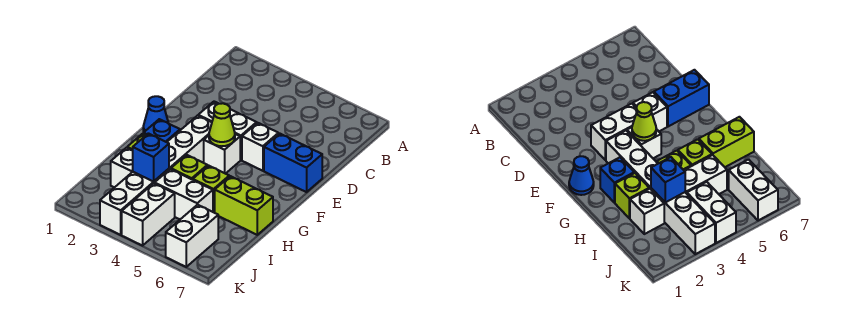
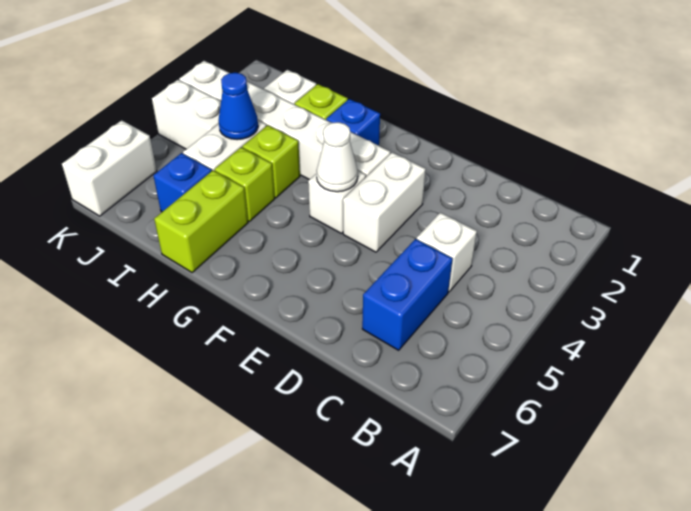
white brick E5 level 1 -> white brick C4 level 1
blue brick E6:E7 level 1 -> blue brick C5:C6 level 1
blue cone F1 level 1 -> blue cone I4 level 2
lime cone F4 level 2 -> white cone F4 level 2
blue brick I3 level 2 -> blue brick I6 level 1
white brick J6:K6 level 1 -> white brick K6:K7 level 1

